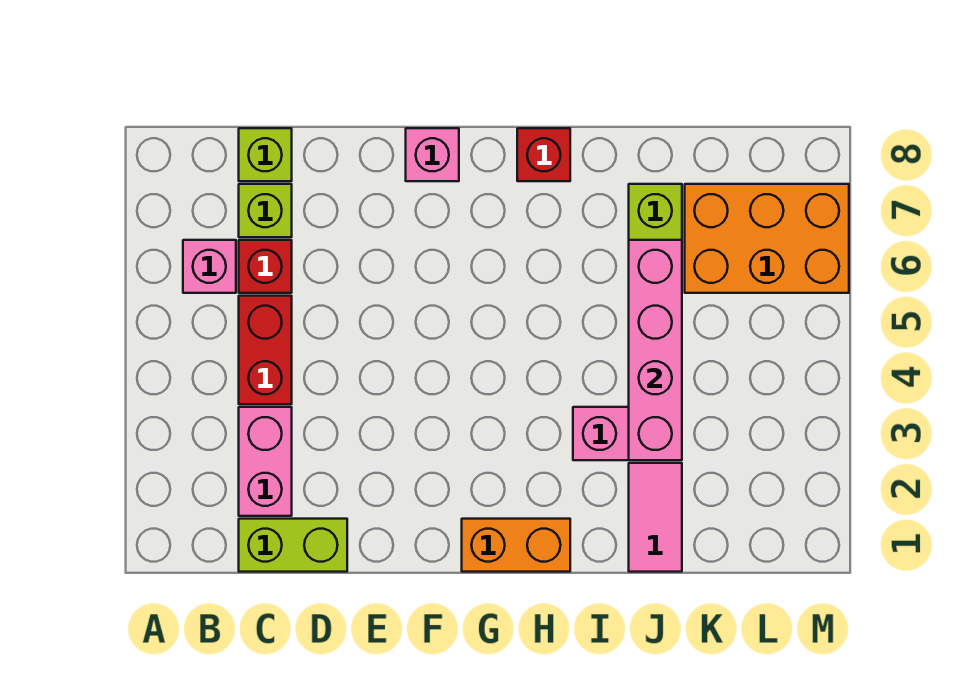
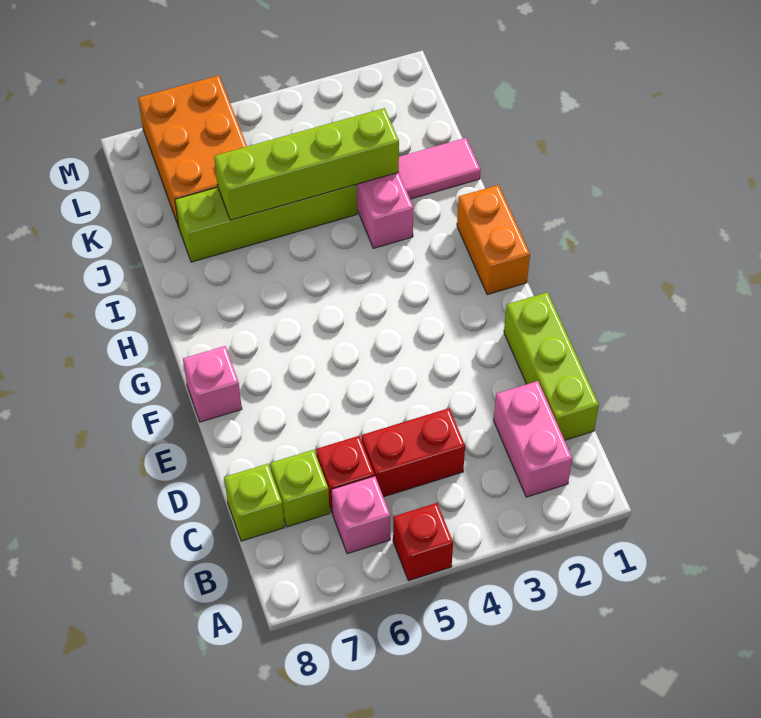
lime brick C1:D1 level 1 -> lime brick C1:E1 level 1
pink brick C2:C3 level 1 -> pink brick B2:C2 level 1
red brick H8 level 1 -> red brick A5 level 1
pink brick J3:J6 level 2 -> lime brick J3:J6 level 2

